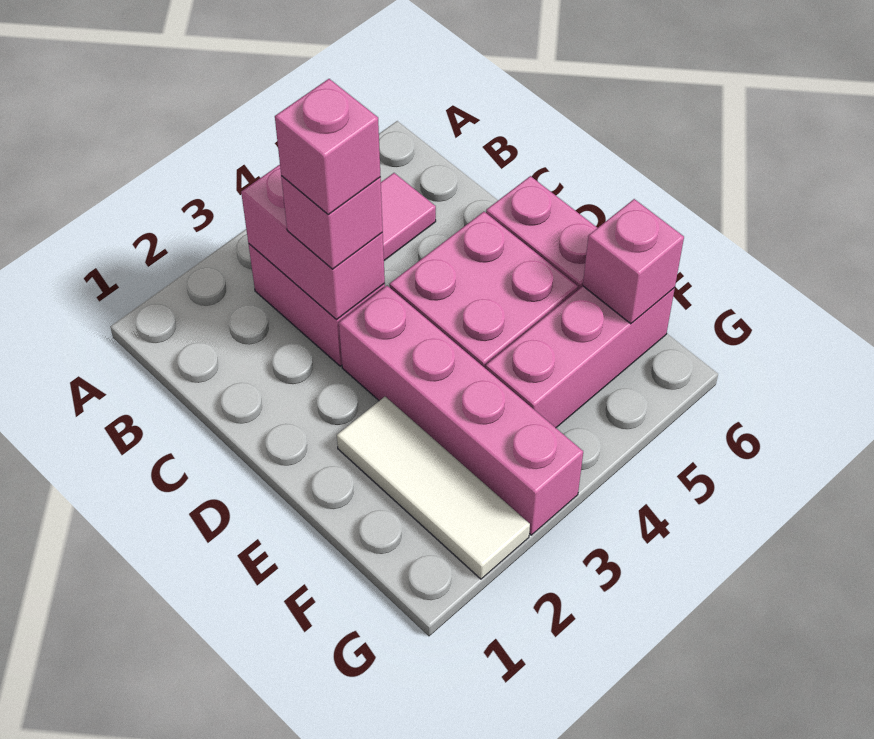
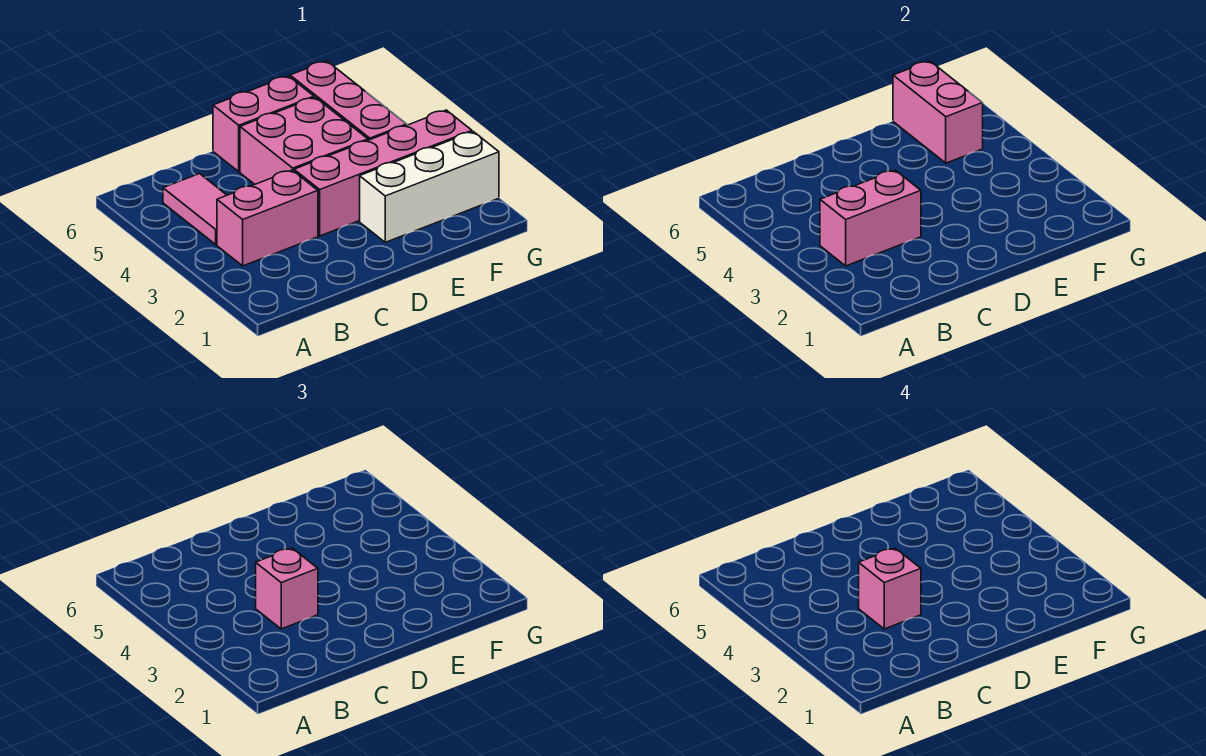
white tile E2:G2 level 1 -> white brick E2:G2 level 1
pink brick F6 level 2 -> pink brick F5:F6 level 2

